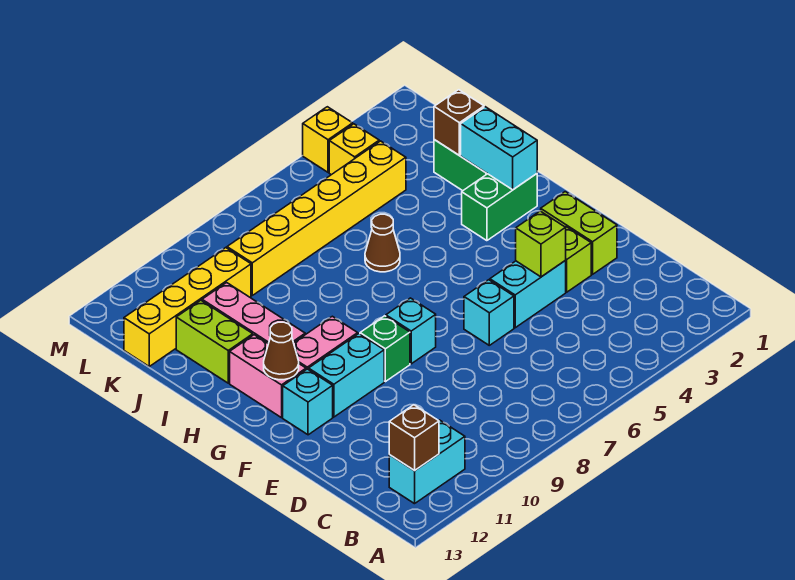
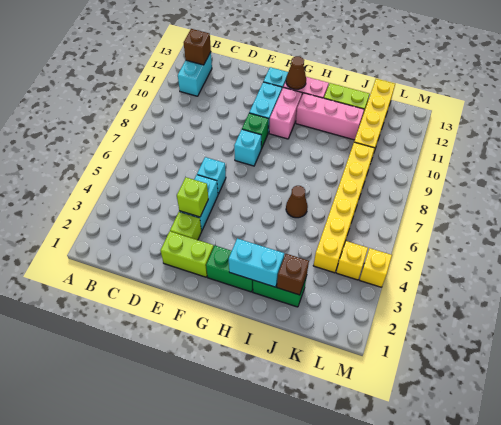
green brick H2:H3 level 1 -> green brick G2:H2 level 1

